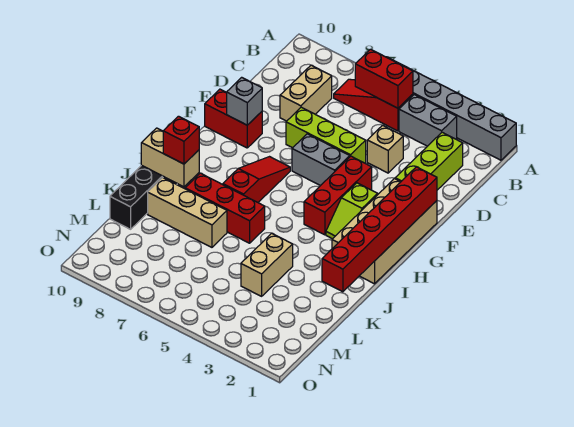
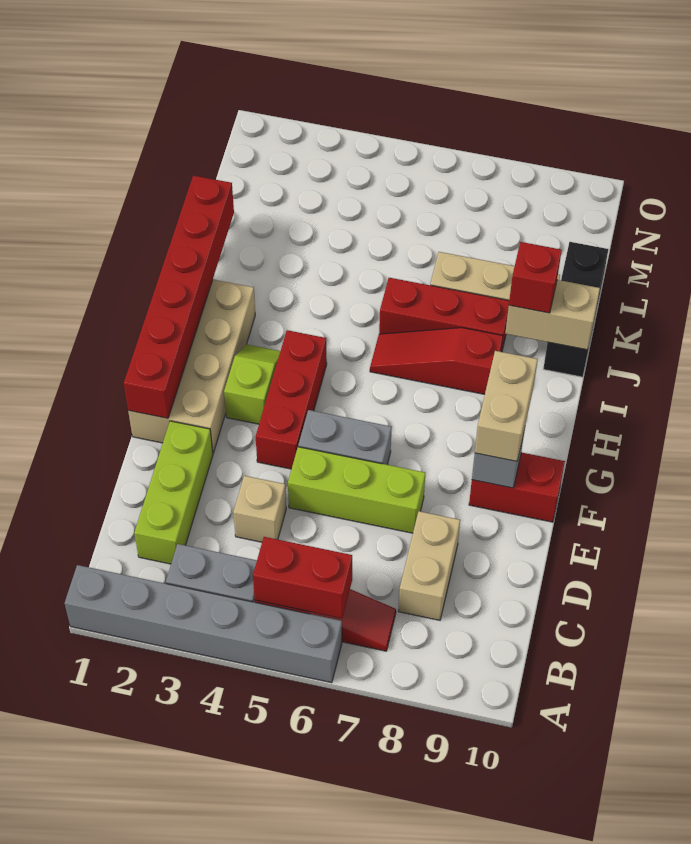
red slope G7:I7 level 1 top I -> red slope I6:I8 level 1 top 8
tan brick K4:L4 level 1 -> tan brick F9:G9 level 3

